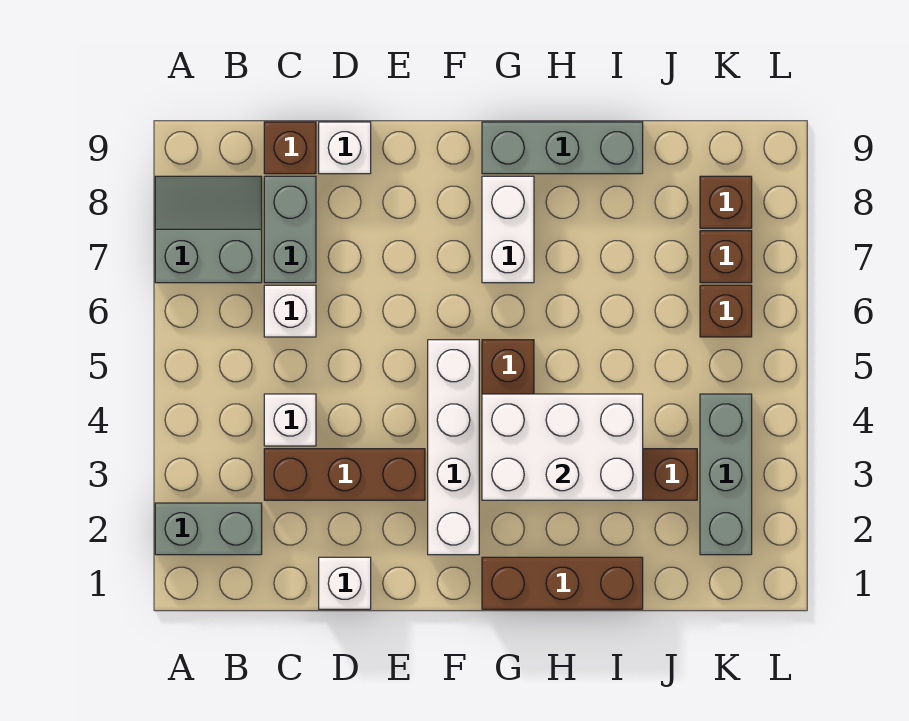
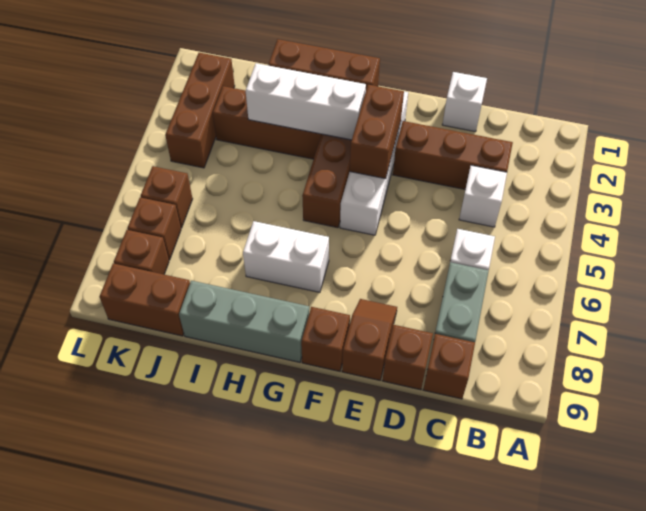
grey brick A2:B2 level 1 -> none
grey slope A7:B8 level 1 top 7 -> none
white brick D9 level 1 -> brown brick D9 level 1
none -> brown slope E8:E9 level 1 top 9
none -> brown brick F3:F4 level 2
none -> brown brick F9 level 1
white brick G3:I4 level 2 -> white brick G3:I3 level 2
white brick G7:G8 level 1 -> white brick G7:H7 level 1
none -> brown brick J9:K9 level 1
grey brick K2:K4 level 1 -> brown brick K2:K4 level 1

